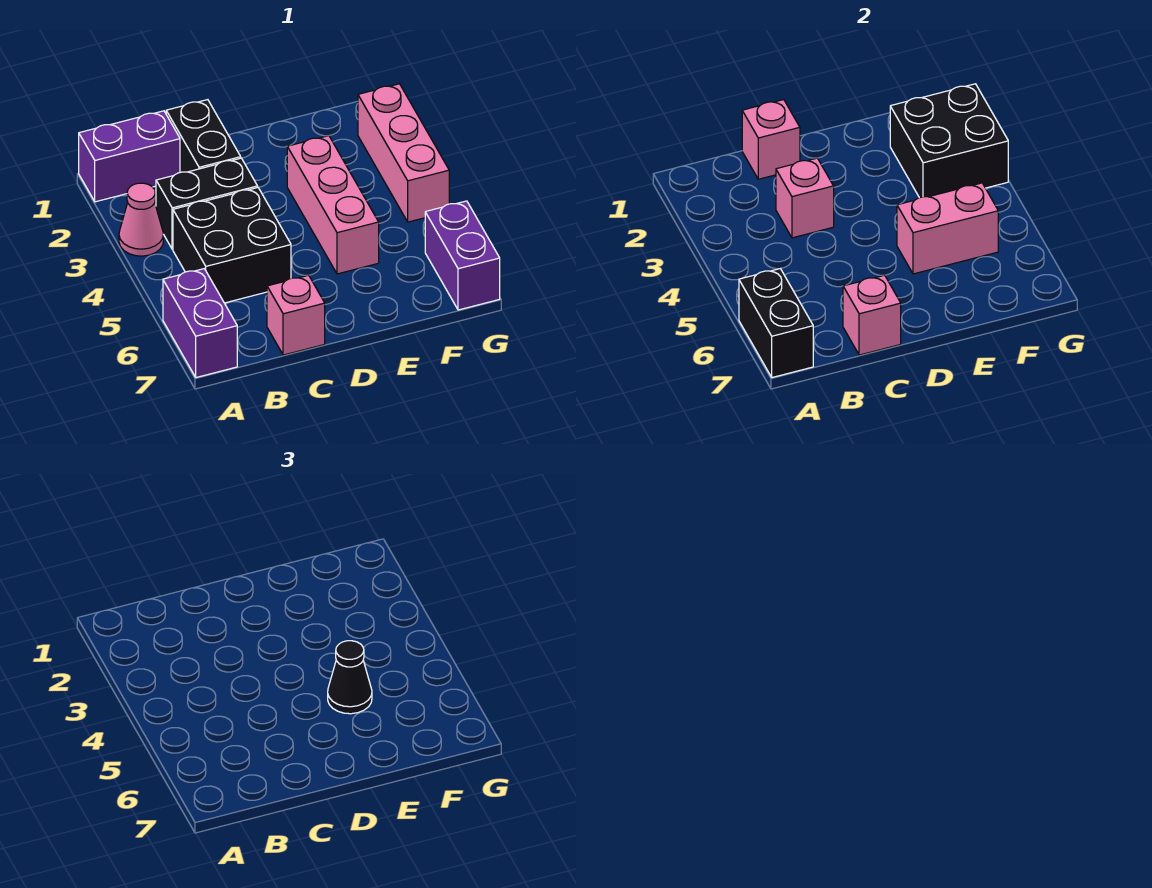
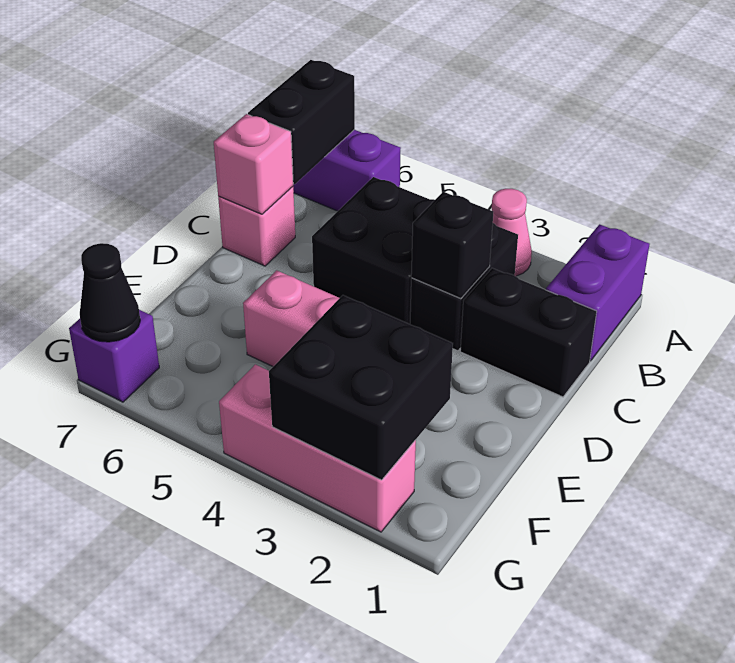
black brick A6:A7 level 2 -> black brick A7:B7 level 2
pink brick C1 level 2 -> none
pink brick C3 level 2 -> black brick C3 level 2
pink brick E5:F5 level 2 -> none
black cone E5 level 3 -> black cone G7 level 2
purple brick G6:G7 level 1 -> purple brick G7 level 1

